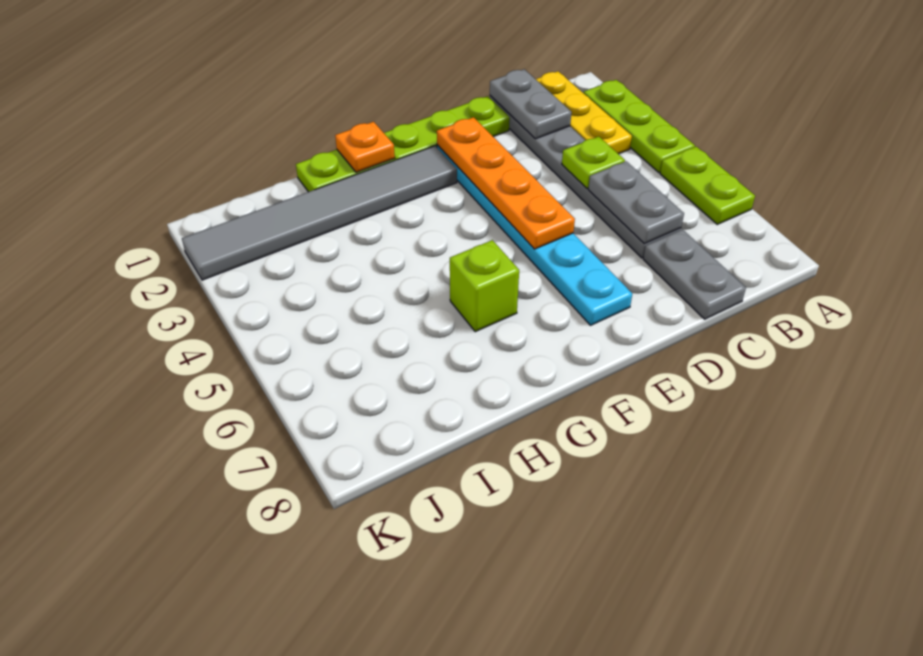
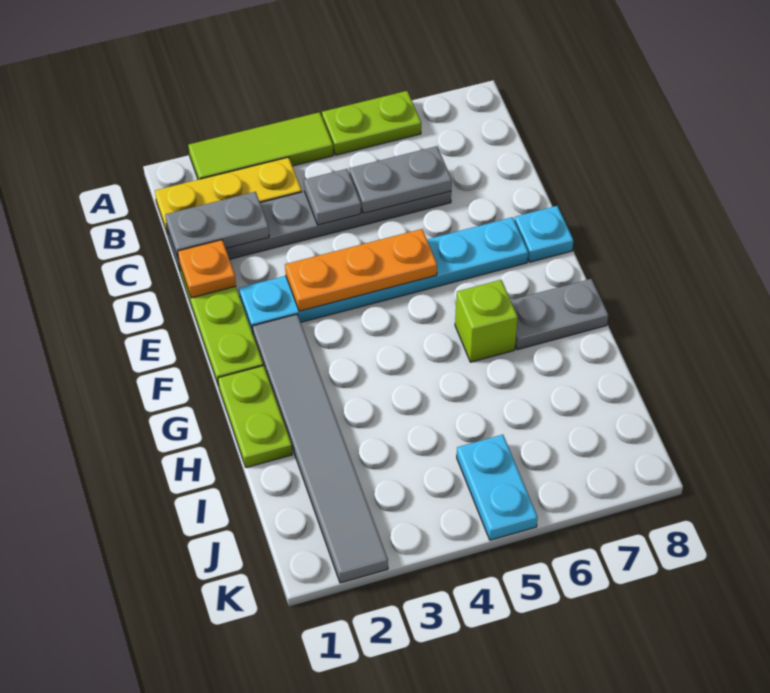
lime plate A2:A4 level 1 -> lime tile A2:A4 level 1
lime plate C4 level 2 -> grey plate C4 level 2
grey plate C7:C8 level 1 -> grey plate G7:G8 level 1
orange plate E2:E5 level 2 -> orange plate E3:E5 level 2
none -> cyan plate E8 level 1
orange plate G1 level 2 -> orange plate D1 level 2
none -> cyan plate J5:K5 level 1

